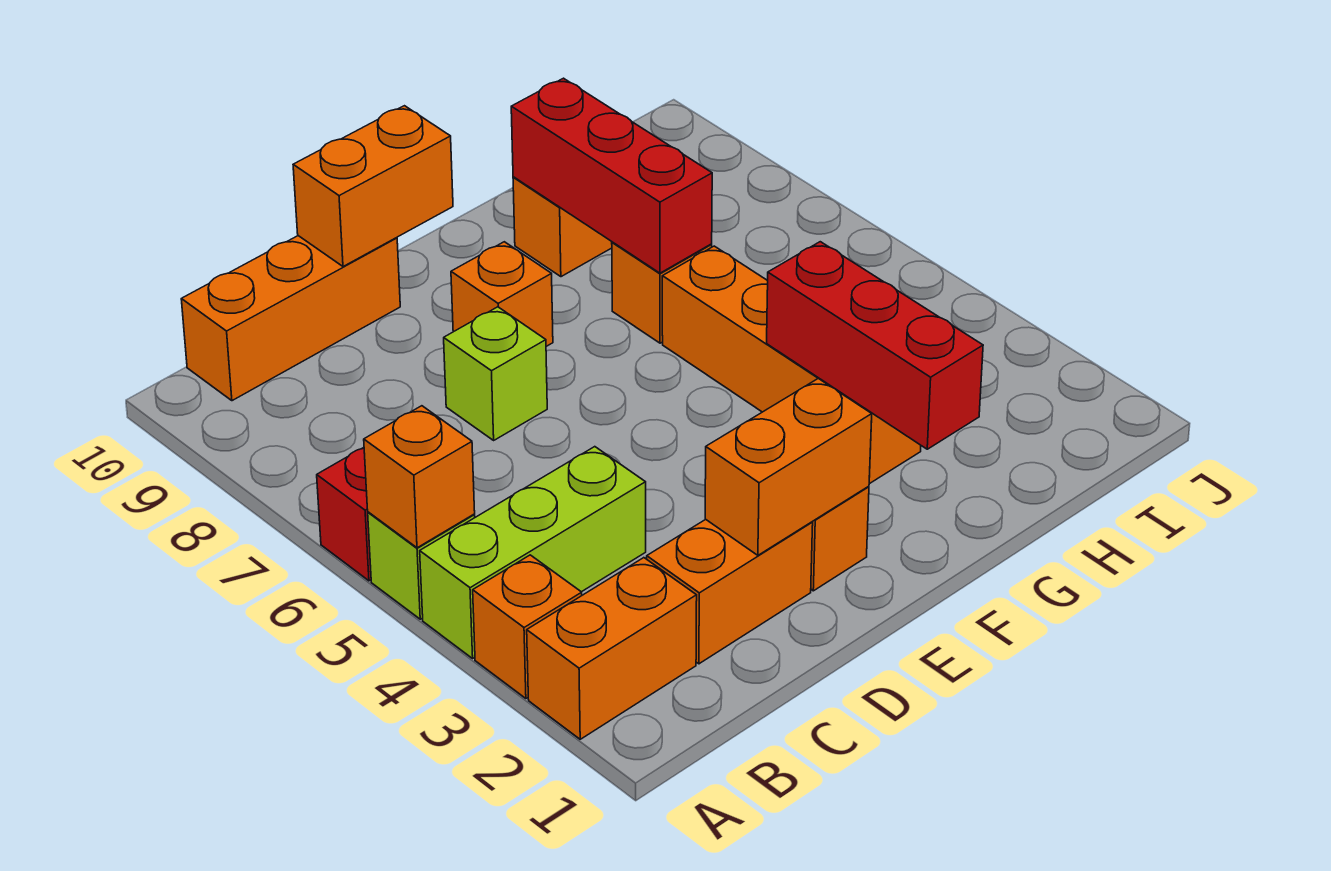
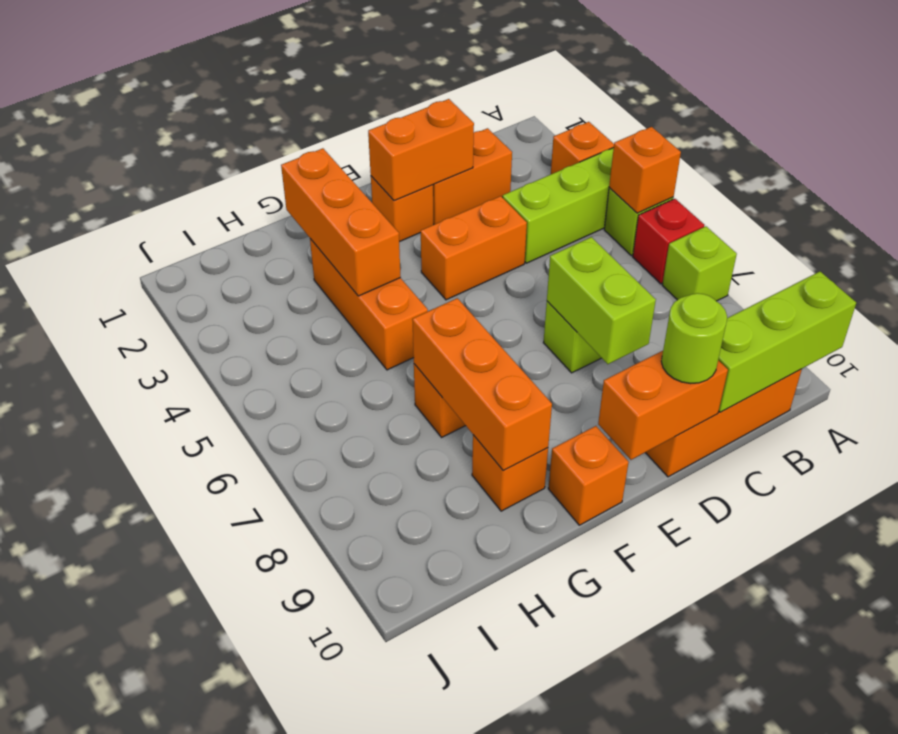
orange brick A2:B2 level 1 -> orange brick D4:E4 level 1
none -> lime brick A7 level 1
none -> lime brick A10:C10 level 2
none -> lime brick D7:D8 level 2
none -> lime round brick D10 level 3
orange brick E8 level 1 -> orange brick F10 level 1
red brick G2:G4 level 2 -> orange brick G2:G4 level 2
orange brick G3:G6 level 1 -> orange brick G3:G5 level 1
red brick G7:G9 level 2 -> orange brick G7:G9 level 2

